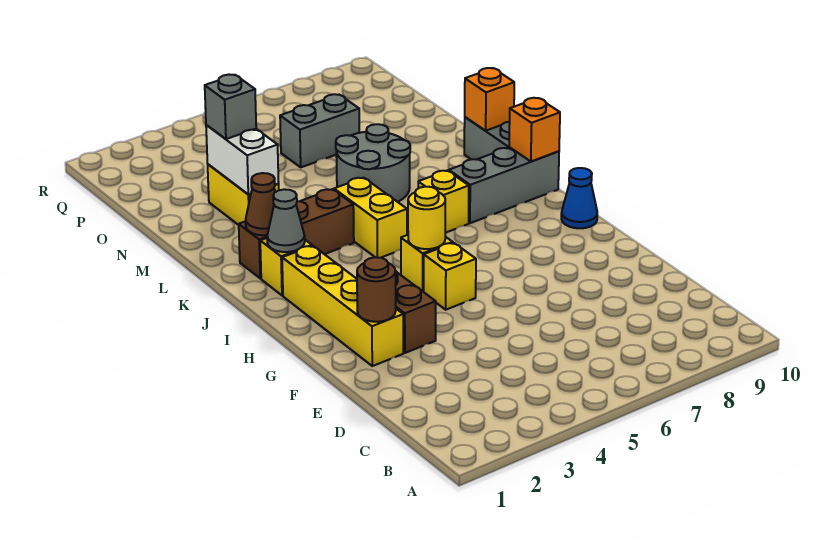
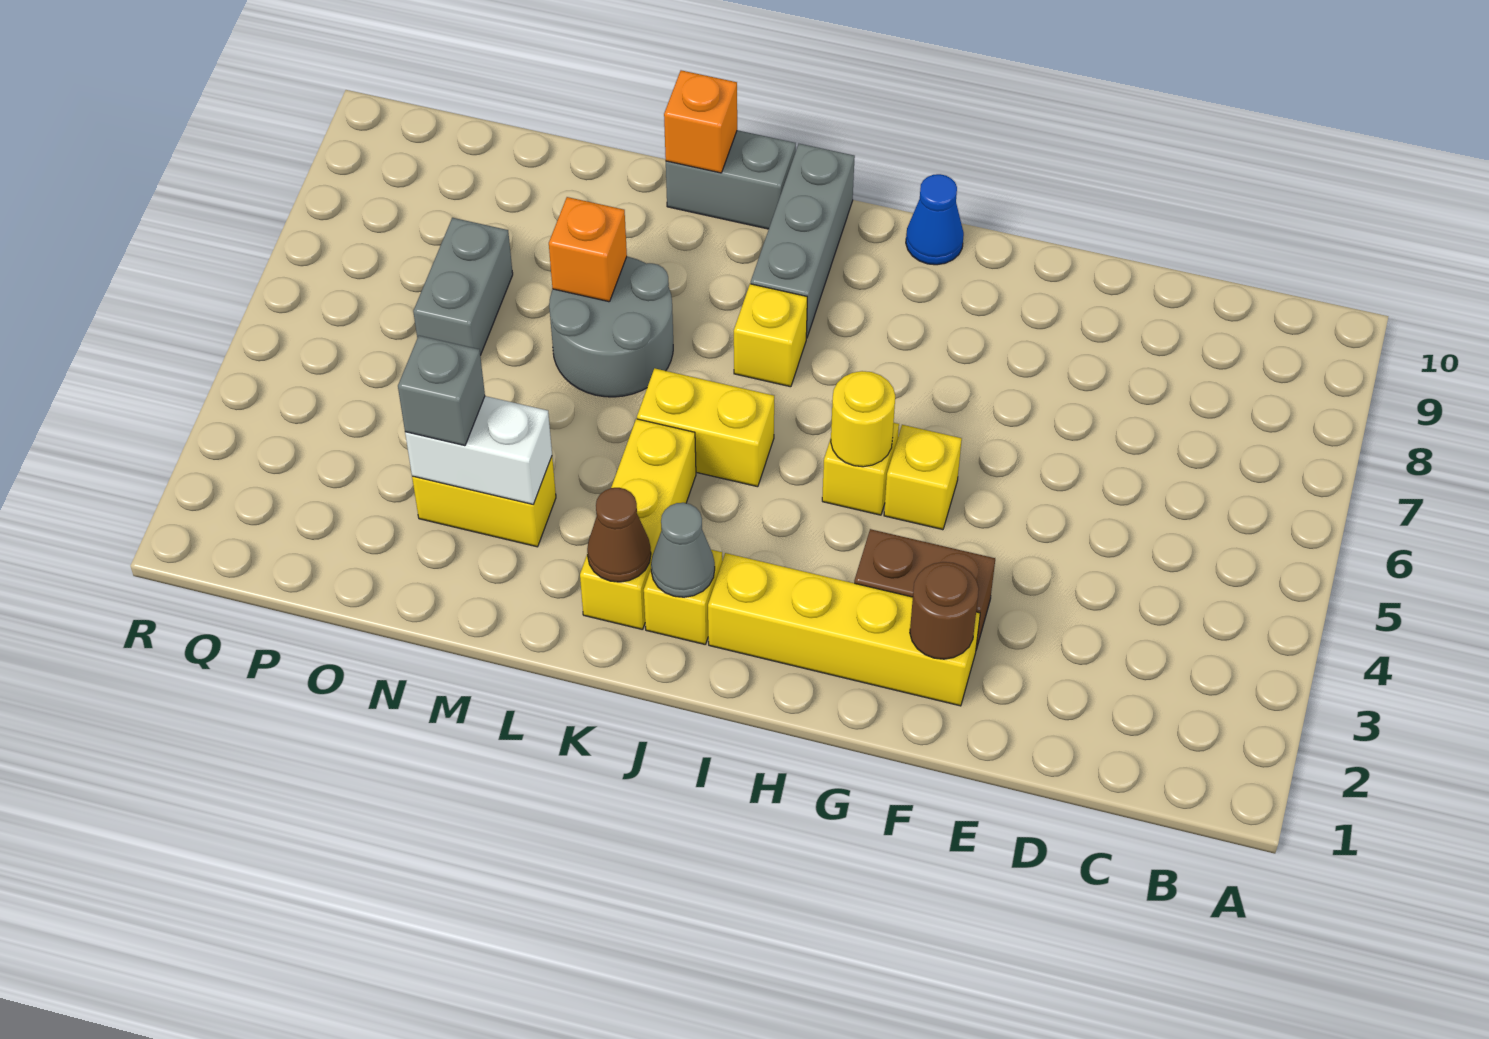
orange brick J10 level 2 -> orange brick M7 level 2
brown brick K2:K4 level 1 -> yellow brick K2:K4 level 1

